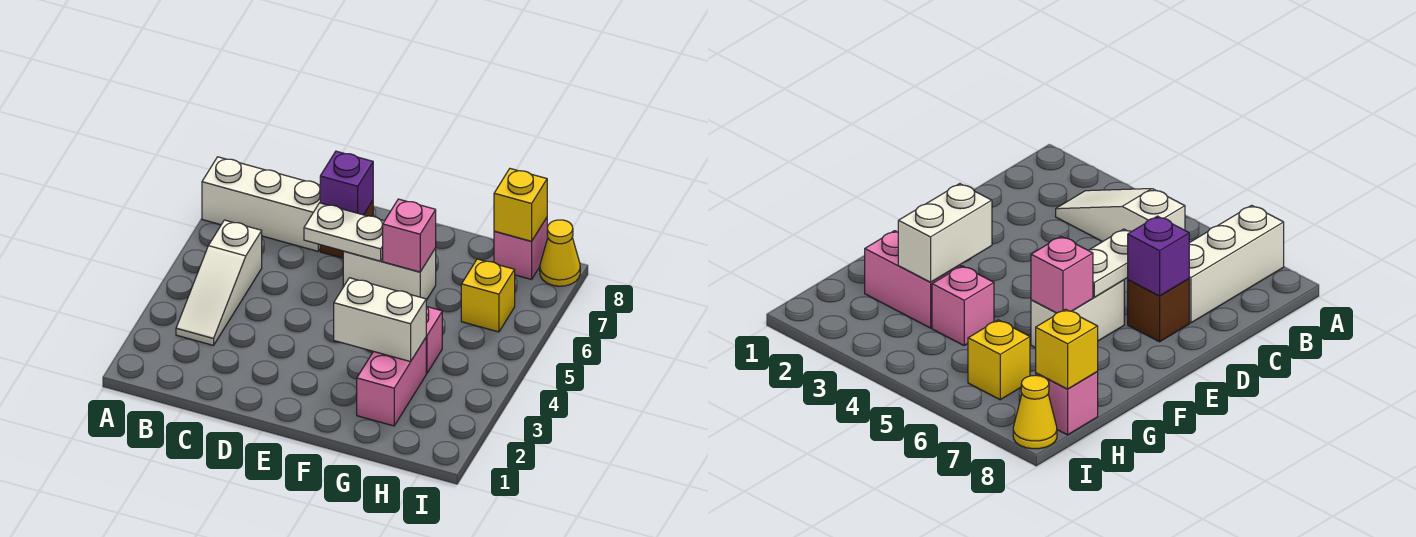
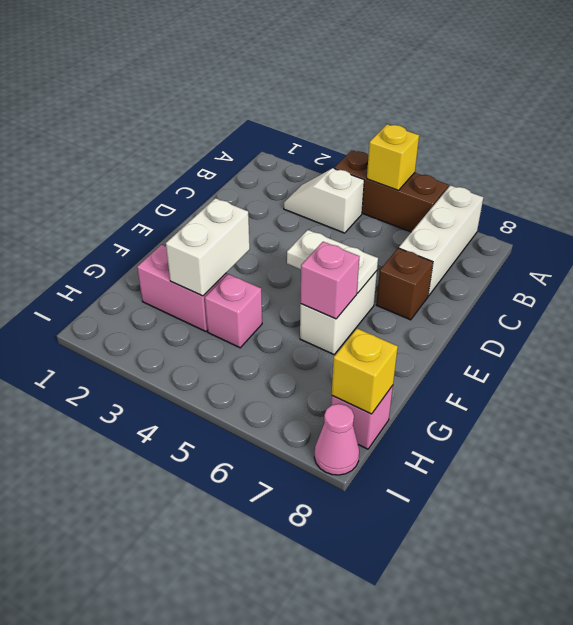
none -> brown brick A4:A6 level 1
white slope B3:B5 level 1 top 5 -> white slope B3:B4 level 1 top 4
white plate D6:E6 level 2 -> white plate E5:E6 level 2
purple brick D7 level 2 -> none
yellow brick H6 level 1 -> yellow brick A5 level 2
yellow cone I8 level 1 -> pink cone I8 level 1

